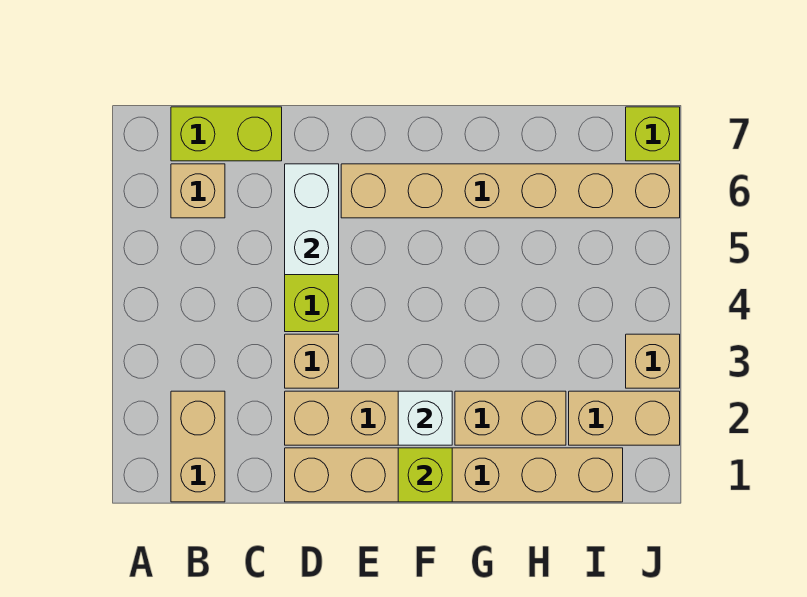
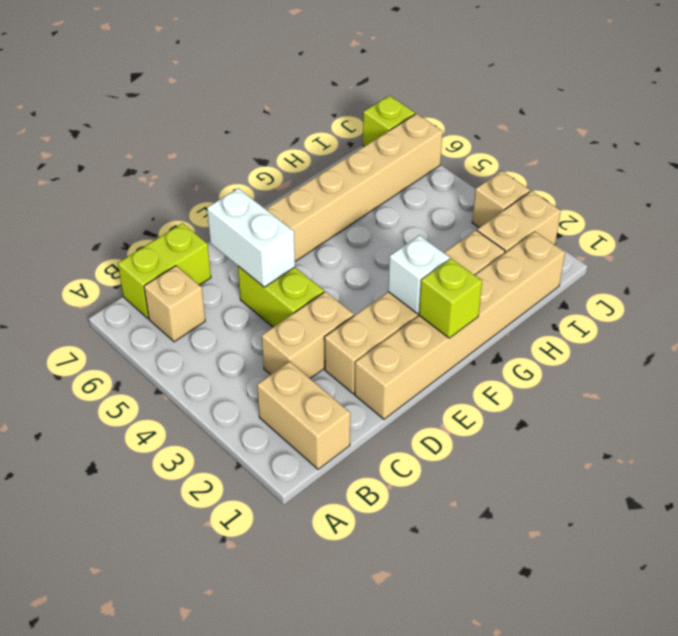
tan brick D3 level 1 -> tan brick C3:D3 level 1

